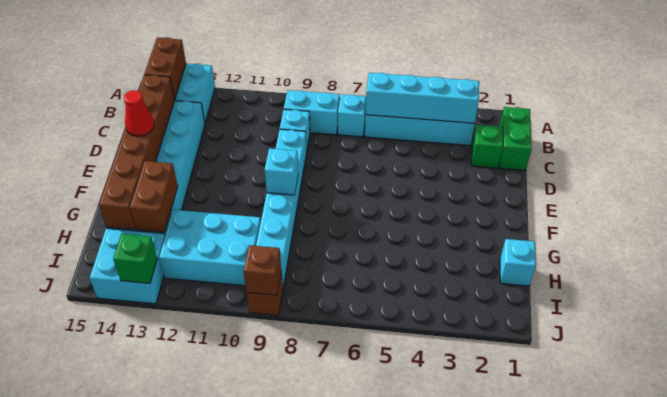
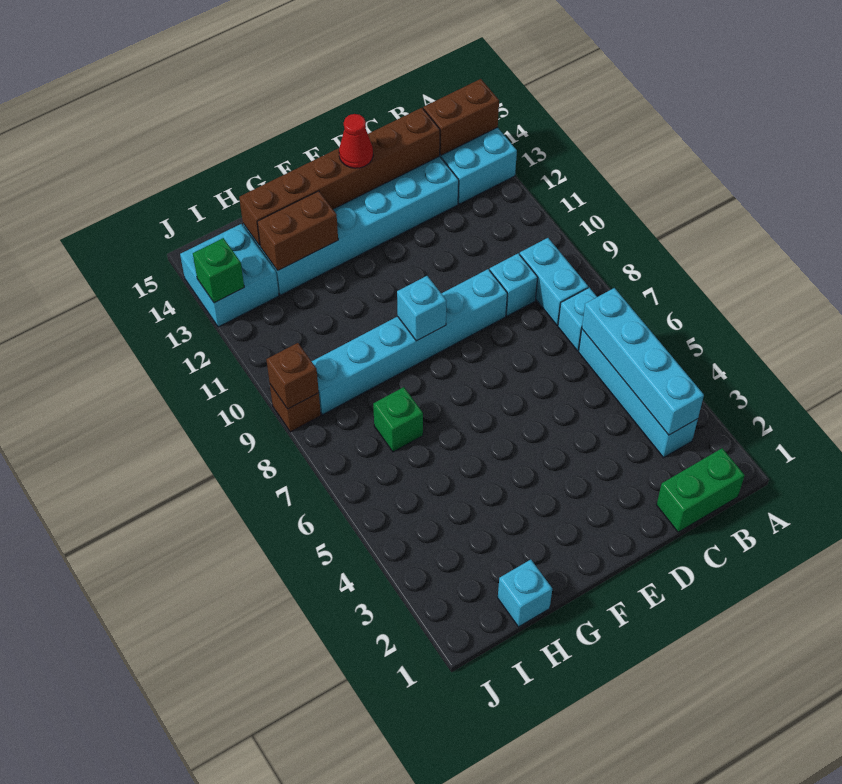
green brick C2 level 1 -> green brick H7 level 1
cyan brick H10:I12 level 1 -> none

